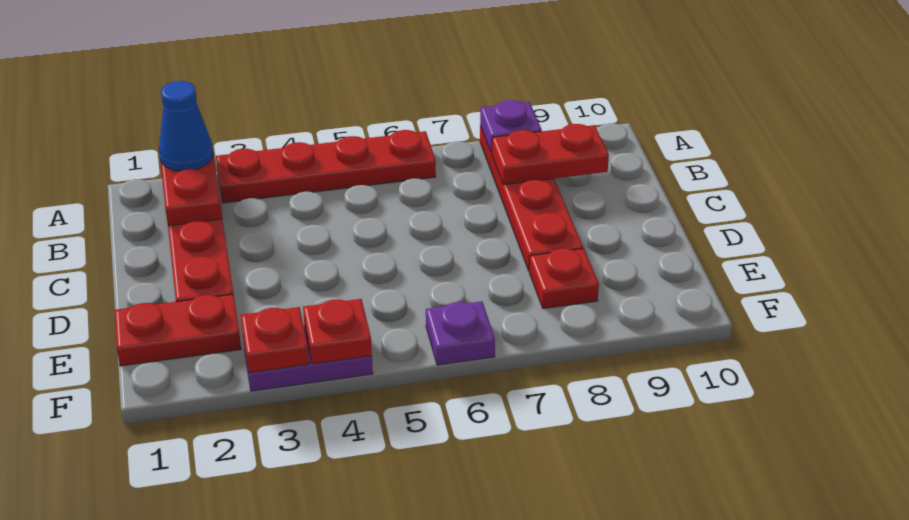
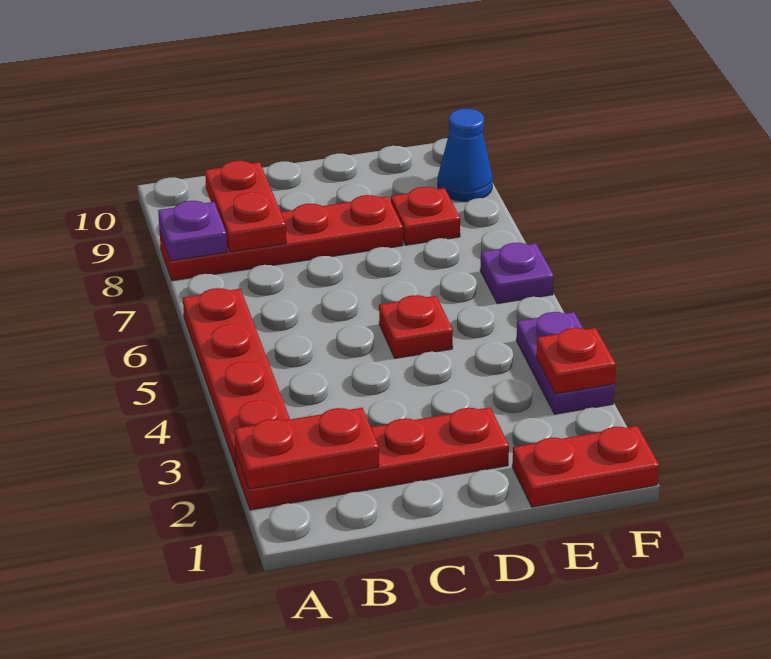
blue cone A2 level 3 -> blue cone F9 level 1
red plate E1:E2 level 1 -> red plate E1:F1 level 1
red plate F4 level 2 -> red plate D5 level 1

